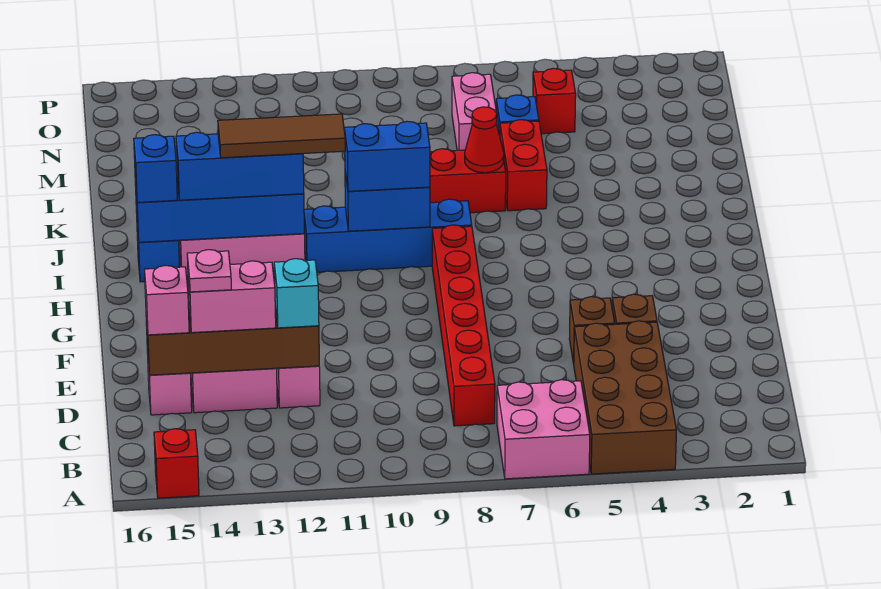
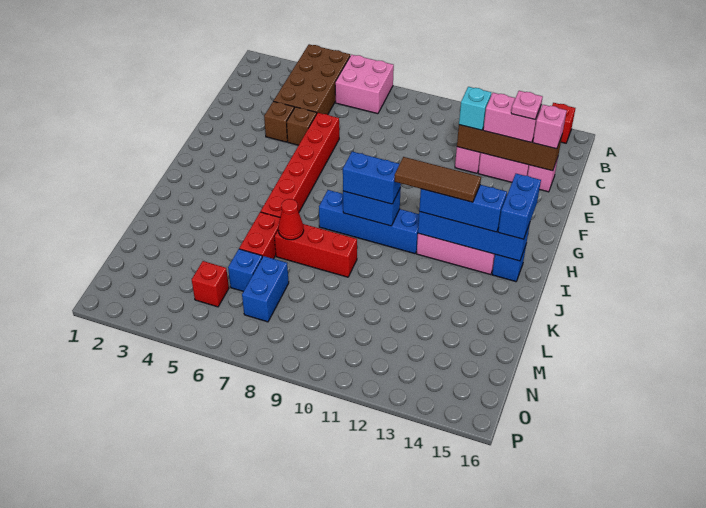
red brick C8:H8 level 1 -> red brick E6:J6 level 1
blue brick I15 level 3 -> blue brick H15:I15 level 3
pink brick M7:N7 level 1 -> blue brick M7:N7 level 1

